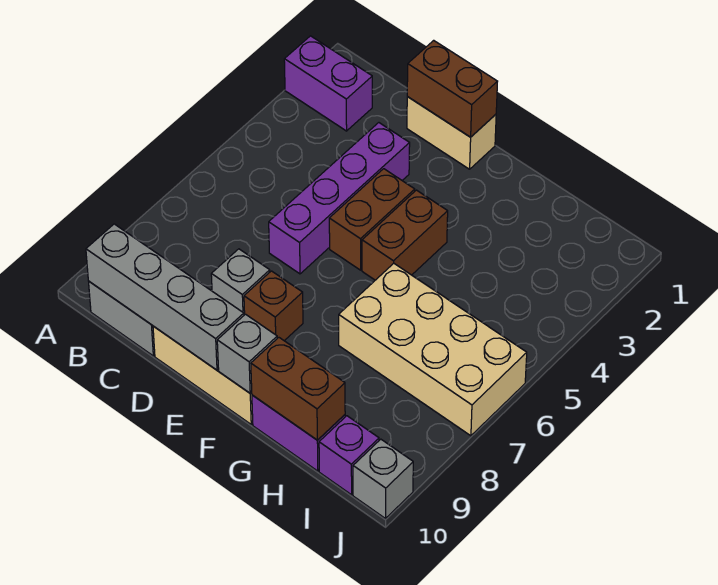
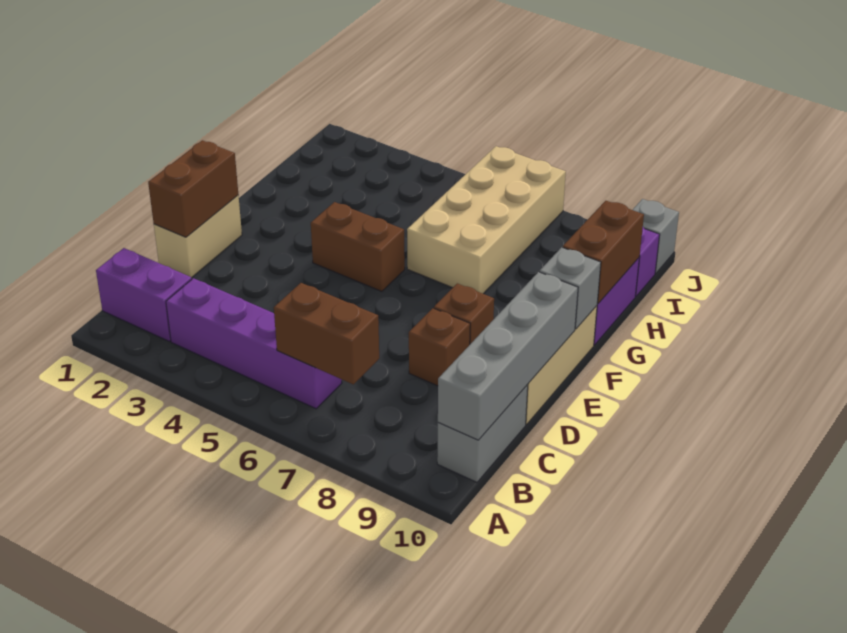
purple brick A2:B2 level 1 -> purple brick B1:B2 level 1
purple brick D3:D6 level 1 -> purple brick B3:B6 level 1
grey brick D8 level 1 -> brown brick D8 level 1
brown brick E4:E5 level 1 -> brown brick B6:B7 level 2

